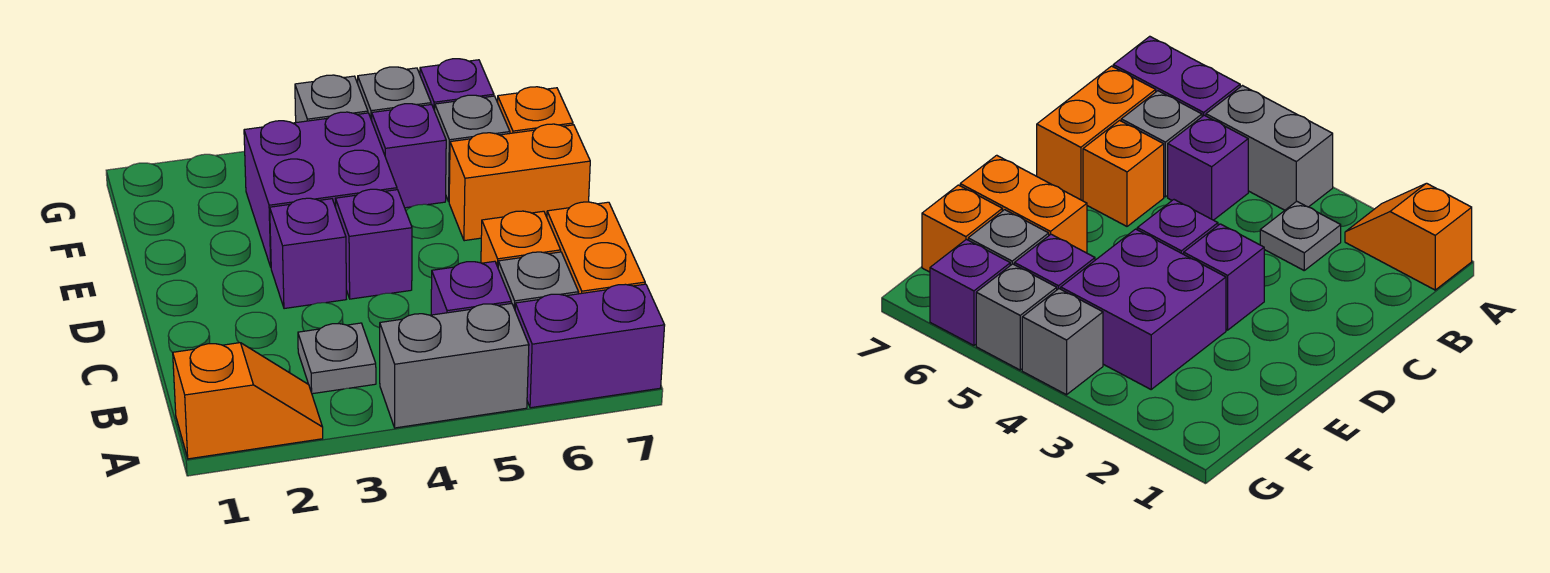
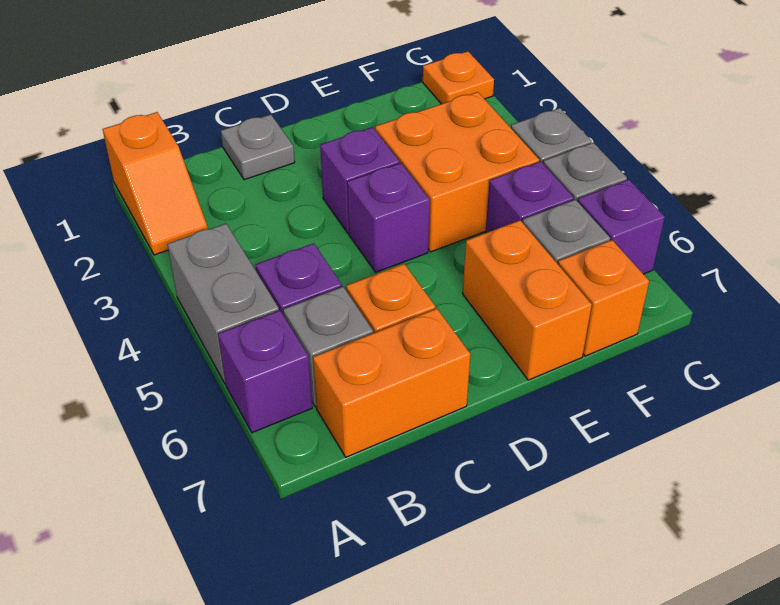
purple brick A6:A7 level 1 -> purple brick A6 level 1
grey plate B3 level 1 -> grey plate C1 level 1
purple brick E3:F4 level 1 -> orange brick E3:F4 level 1
none -> orange plate G1 level 1

